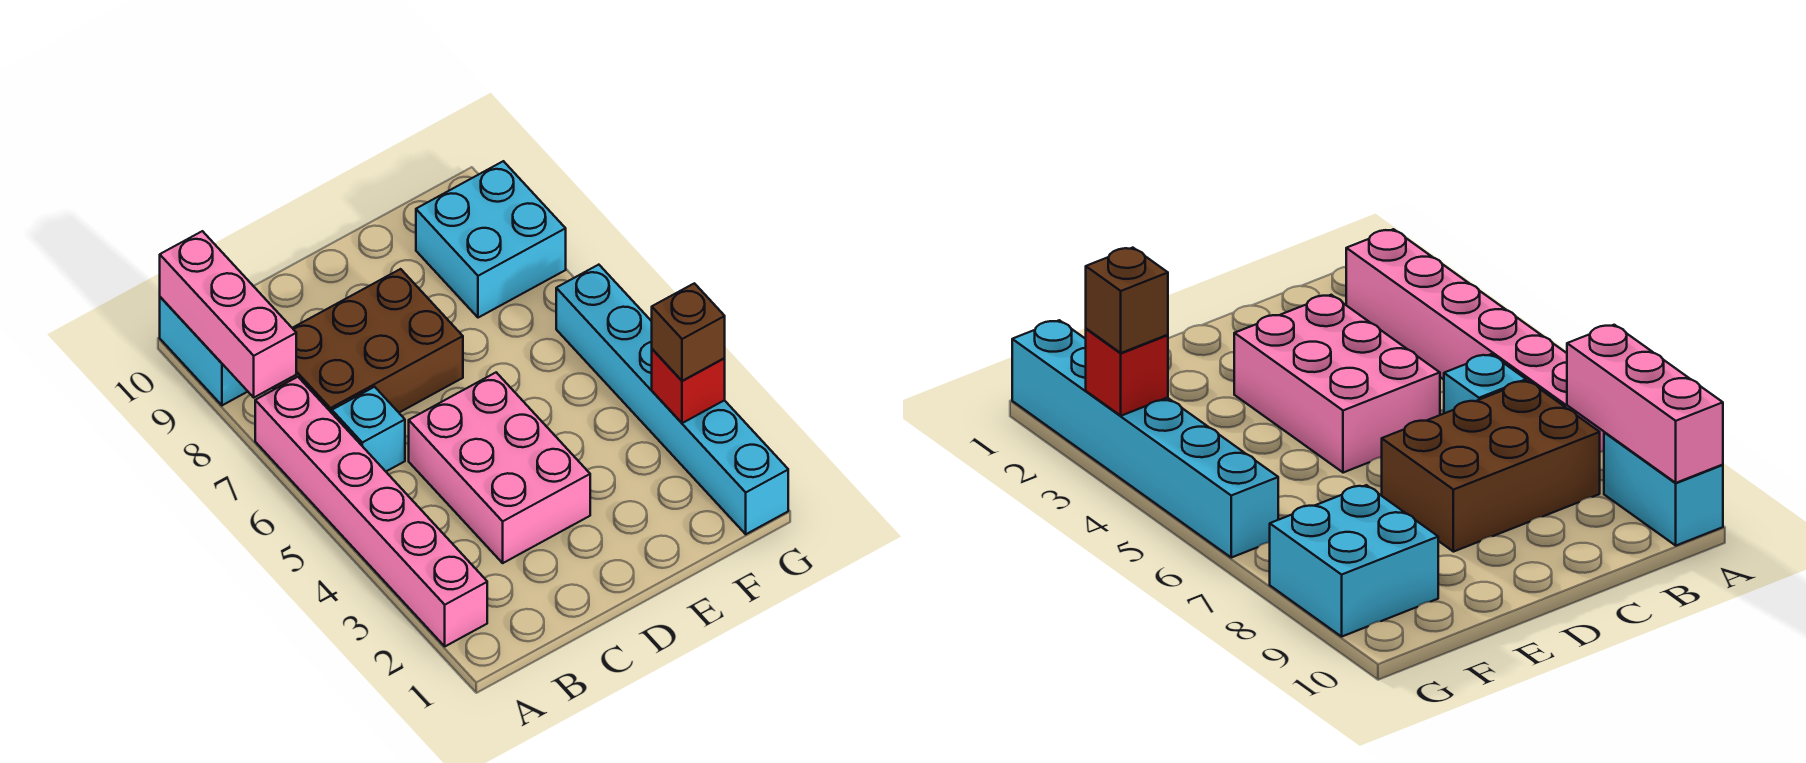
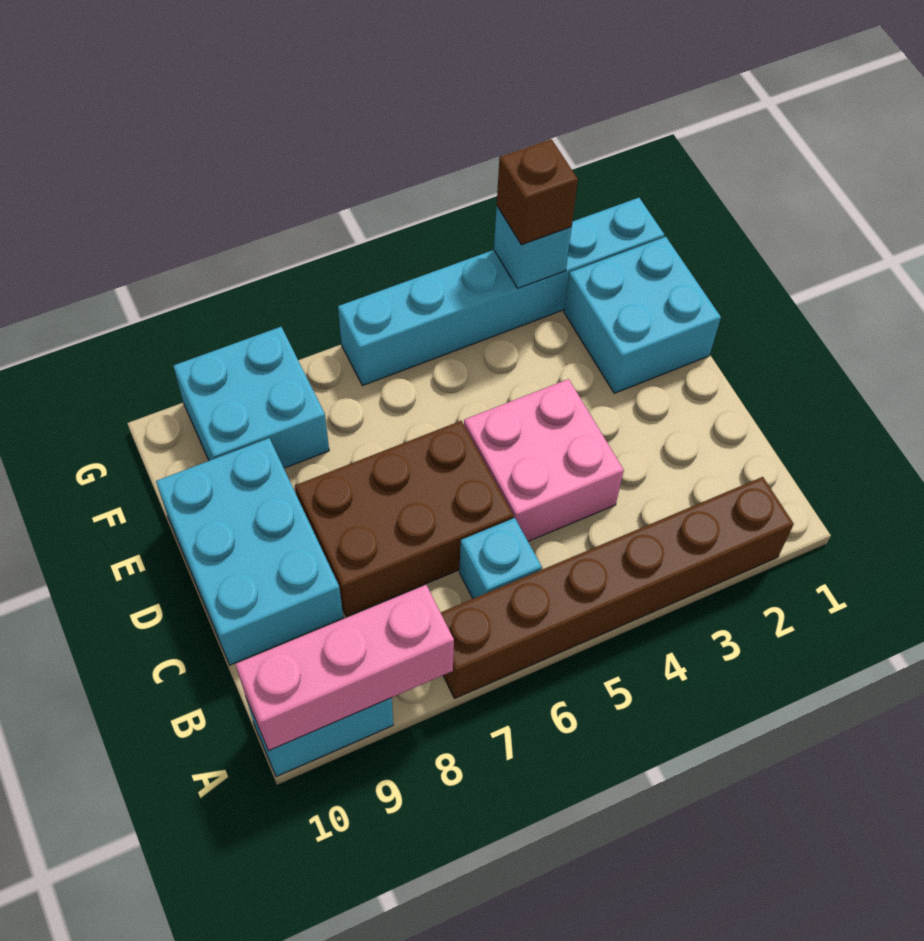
pink brick A2:A7 level 1 -> brown brick A2:A7 level 1
brown brick B7:D8 level 1 -> brown brick C6:D8 level 1
pink brick C3:D5 level 1 -> pink brick C4:D5 level 1
none -> cyan brick C9:E10 level 1
none -> cyan brick E1:F2 level 1
red brick G3 level 2 -> cyan brick G3 level 2

